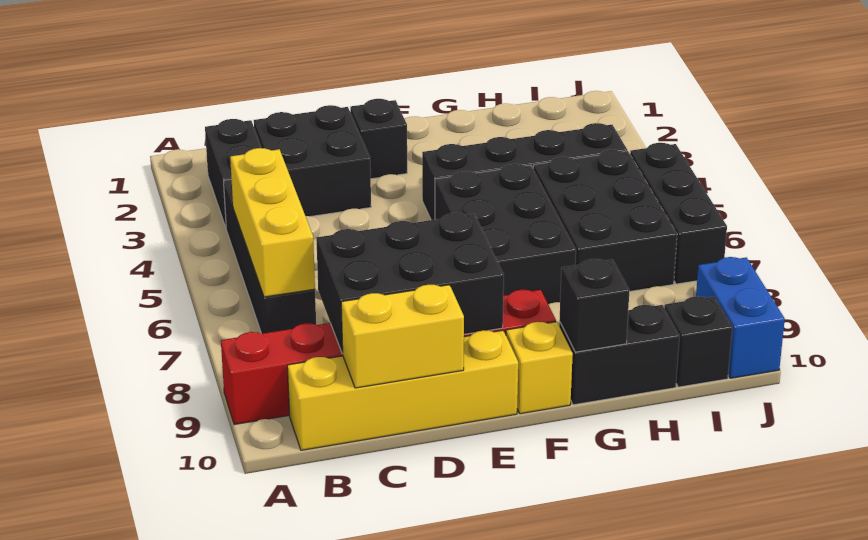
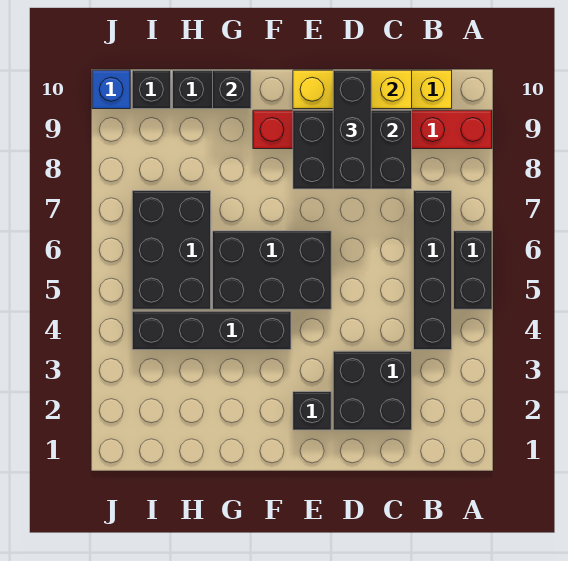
black brick B2:B3 level 1 -> black brick A5:A6 level 1
yellow brick B5:B7 level 2 -> none
black brick F5:G7 level 1 -> black brick E5:G6 level 1
yellow brick F10 level 1 -> none
black brick J5:J7 level 1 -> black brick D8:D10 level 3
blue brick J9:J10 level 1 -> blue brick J10 level 1

